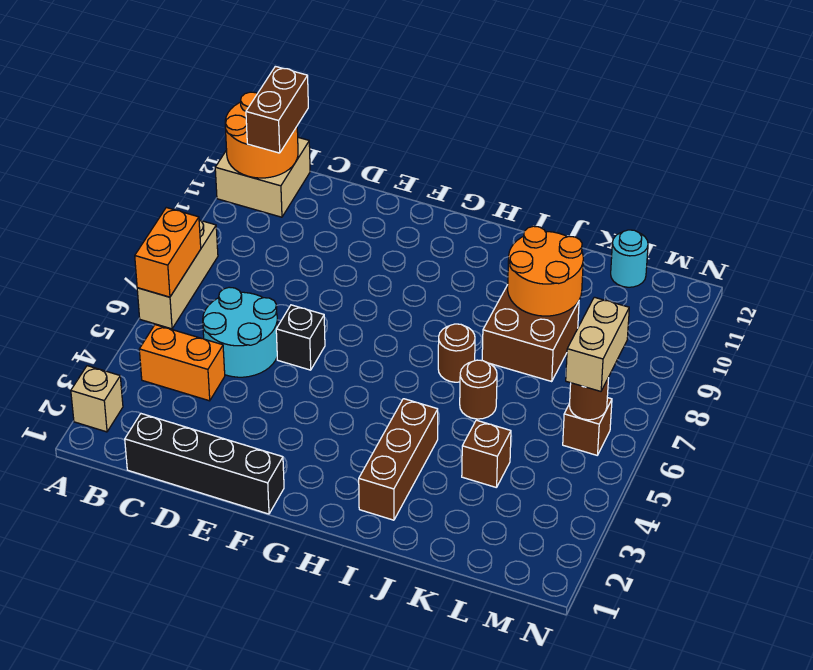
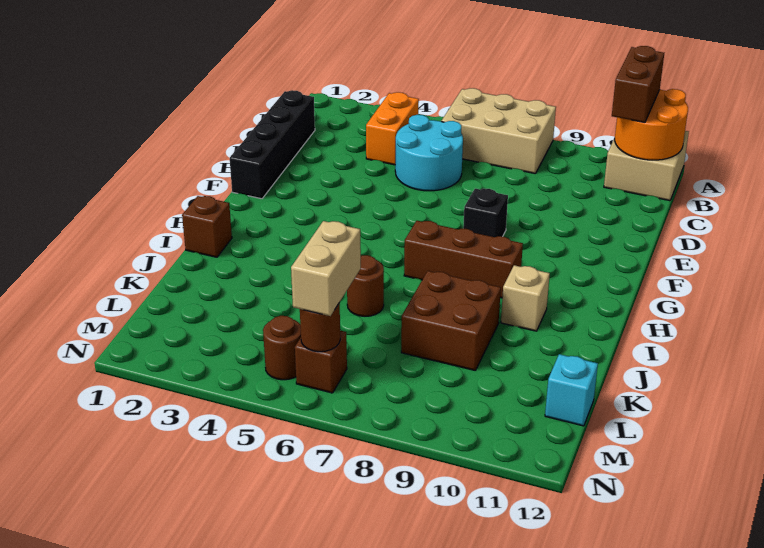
tan brick A2 level 1 -> tan brick I10 level 1
tan brick A6:A8 level 1 -> tan brick A6:B8 level 1
orange brick A6:A7 level 2 -> none
brown brick B11:B12 level 3 -> brown brick A11:B11 level 3
black brick E6 level 1 -> black brick F8 level 1
brown brick I2:I4 level 1 -> brown brick H7:H9 level 1
brown round brick I7 level 1 -> brown round brick M5 level 1
orange round brick J9:K10 level 2 -> none
brown brick K4 level 1 -> brown brick I1 level 1
cyan round brick L12 level 1 -> cyan brick L12 level 1
tan brick M6:M7 level 3 -> tan brick L6:M6 level 3

